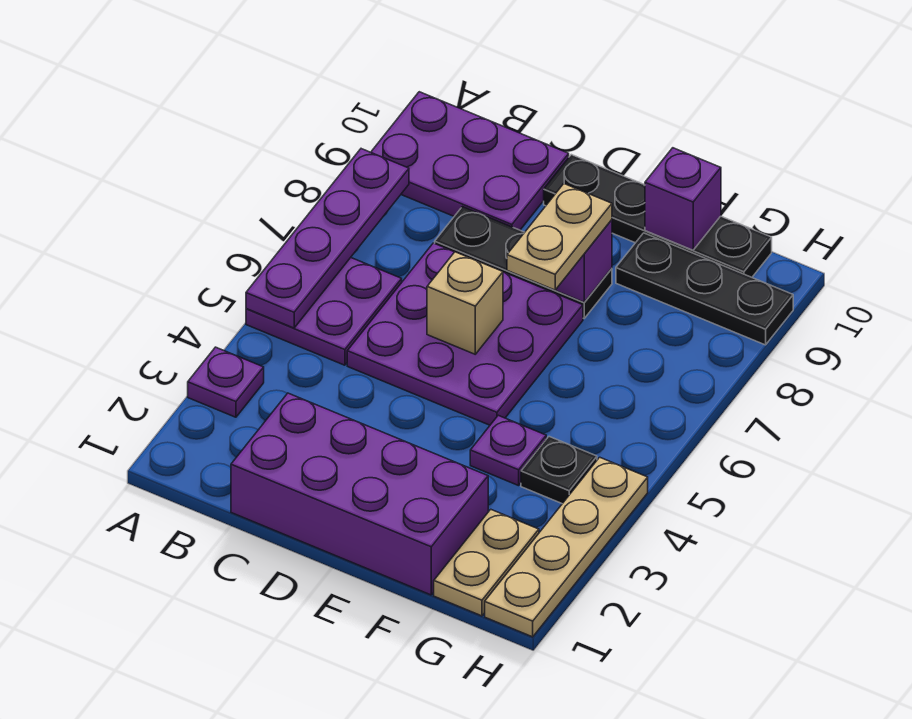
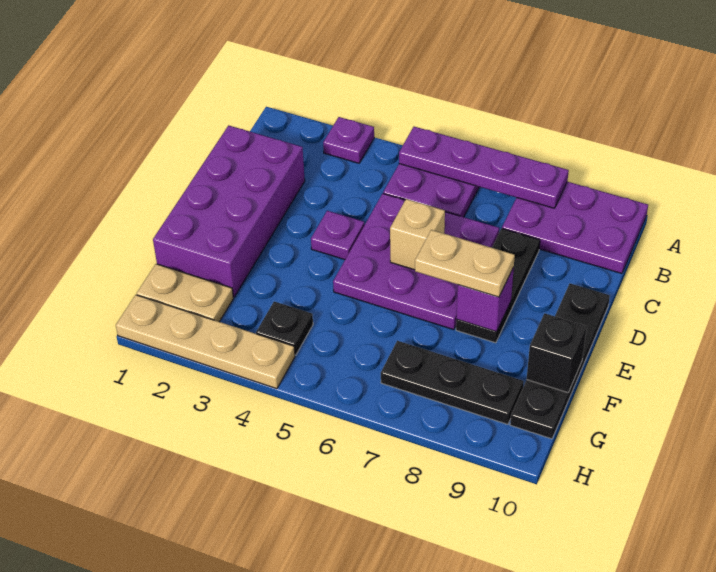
purple plate A9:C10 level 1 -> purple plate A8:B10 level 1
purple plate F4 level 1 -> purple plate D4 level 1
black plate F9:H9 level 1 -> black plate G7:G9 level 1
purple brick F10 level 2 -> black brick F10 level 2

